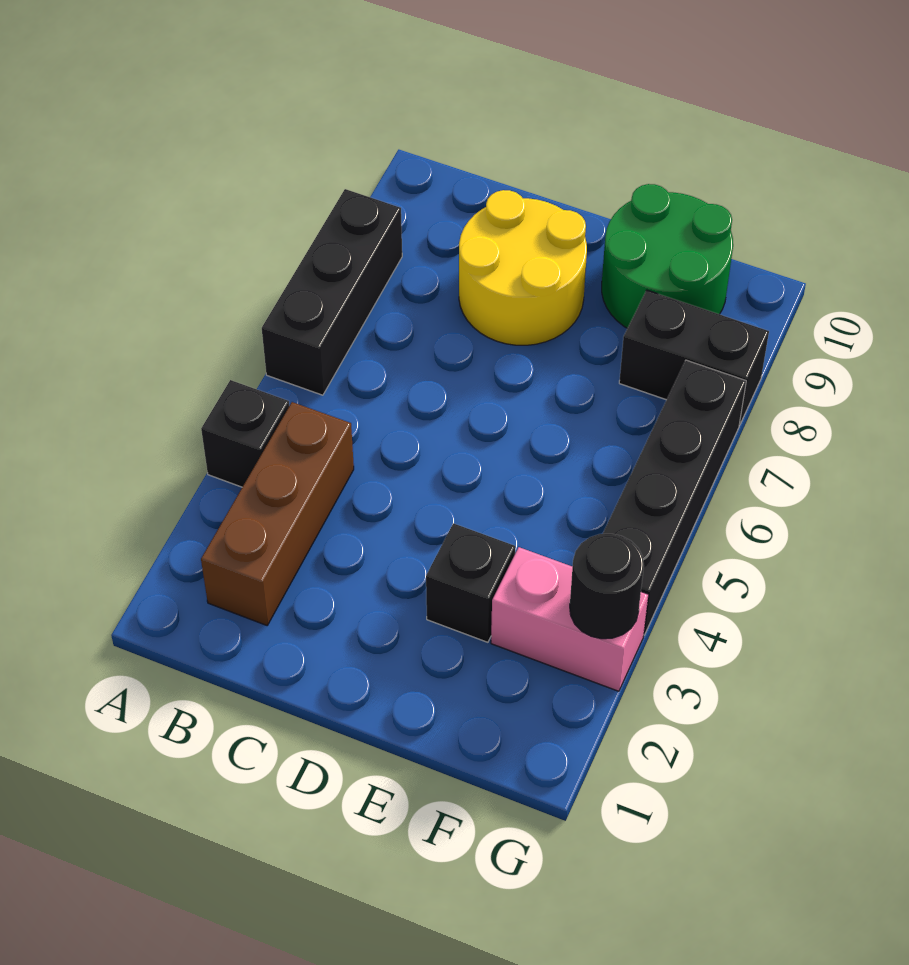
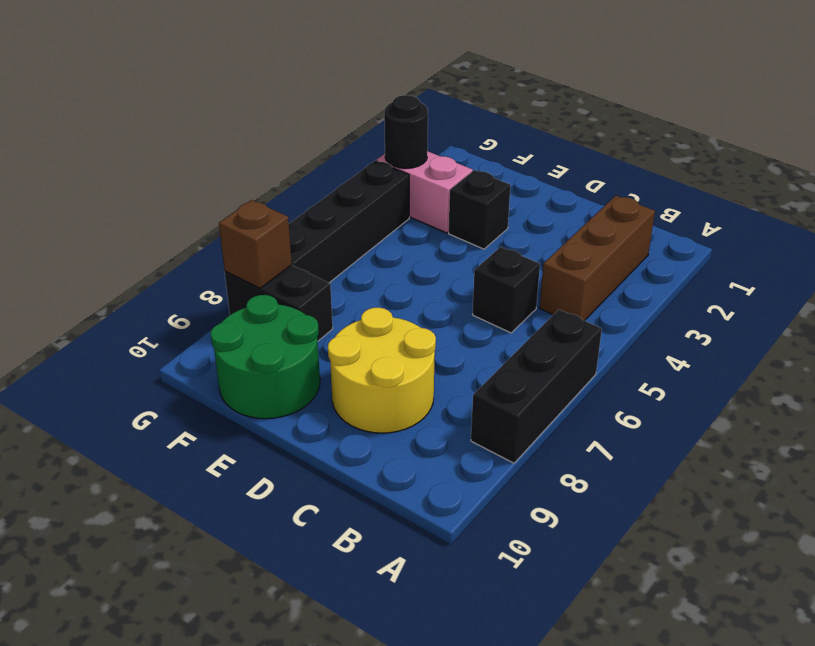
black brick A4 level 1 -> black brick C5 level 1
none -> brown brick G8 level 2

